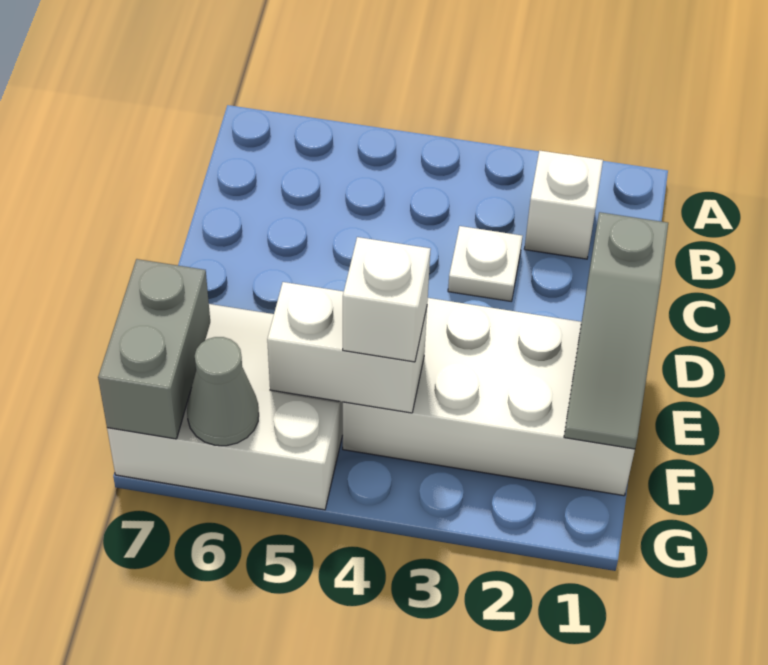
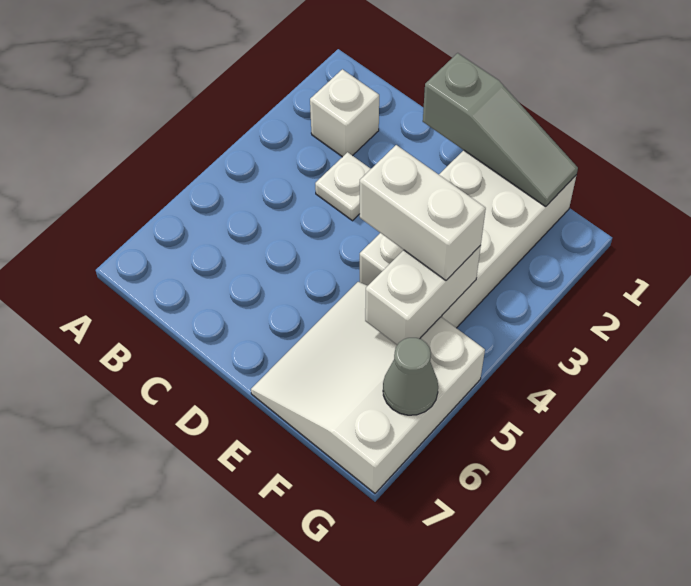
white brick F4 level 3 -> white brick E4:F4 level 3
grey brick F7:G7 level 2 -> none

